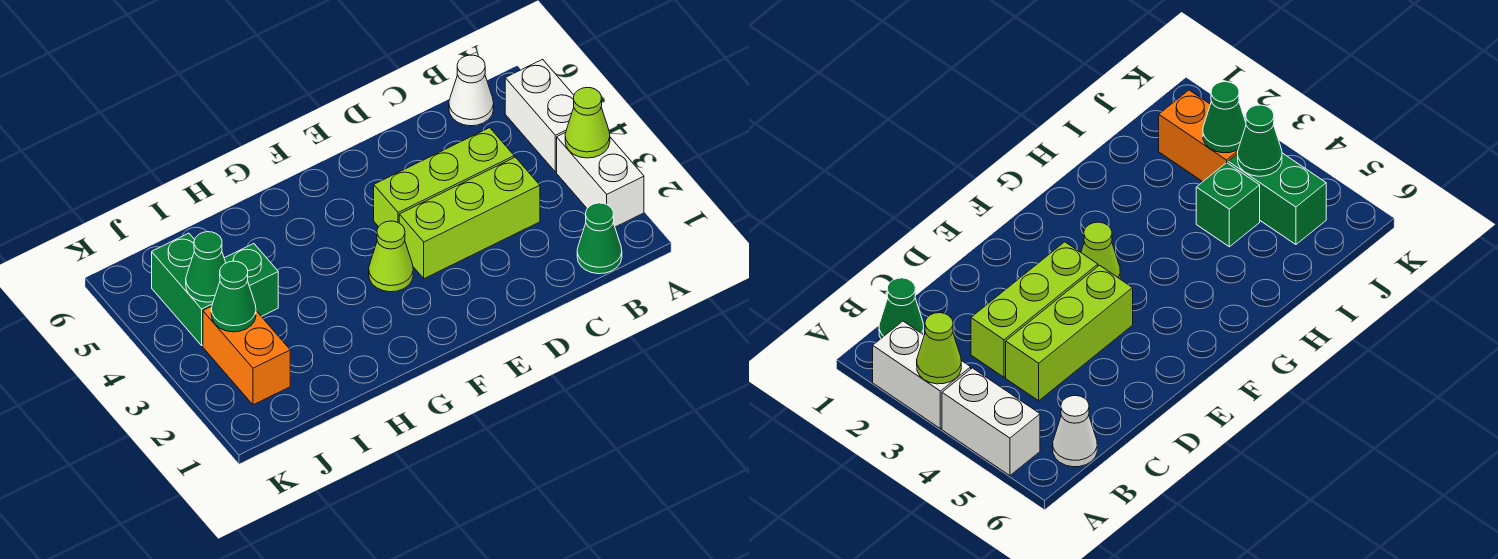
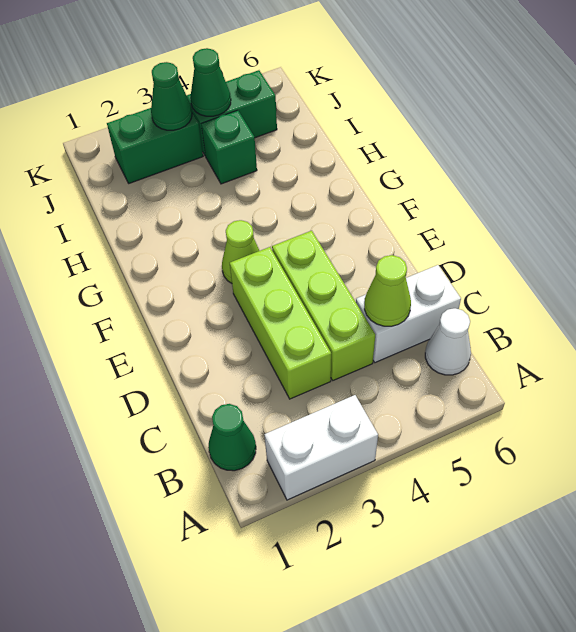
lime cone A3 level 2 -> lime cone C5 level 2
white brick A4:A5 level 1 -> white brick C5:C6 level 1
orange brick J2:J3 level 1 -> green brick J2:J3 level 1

